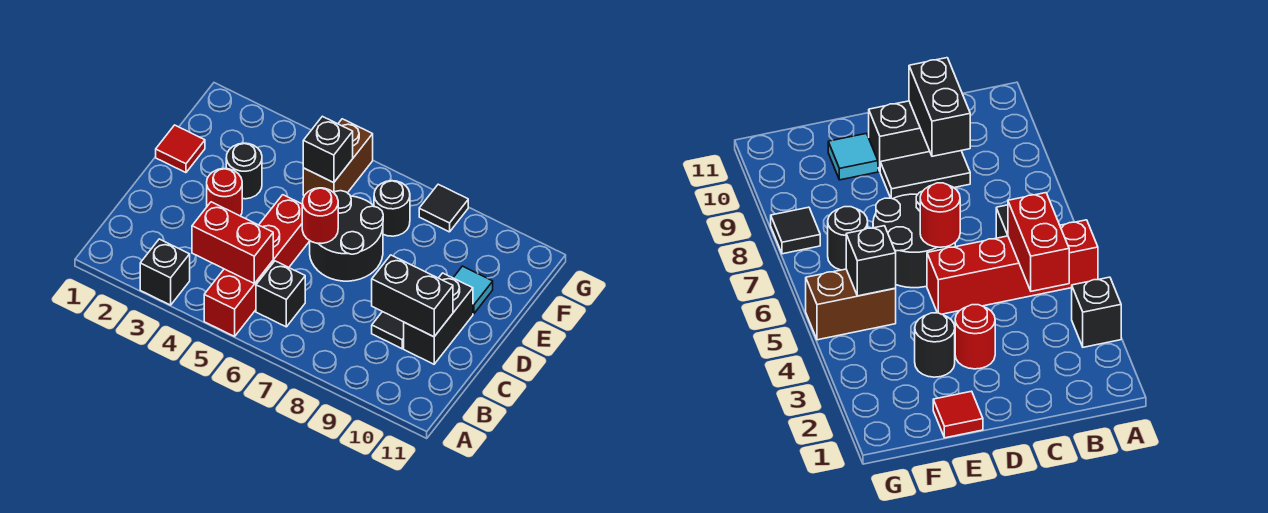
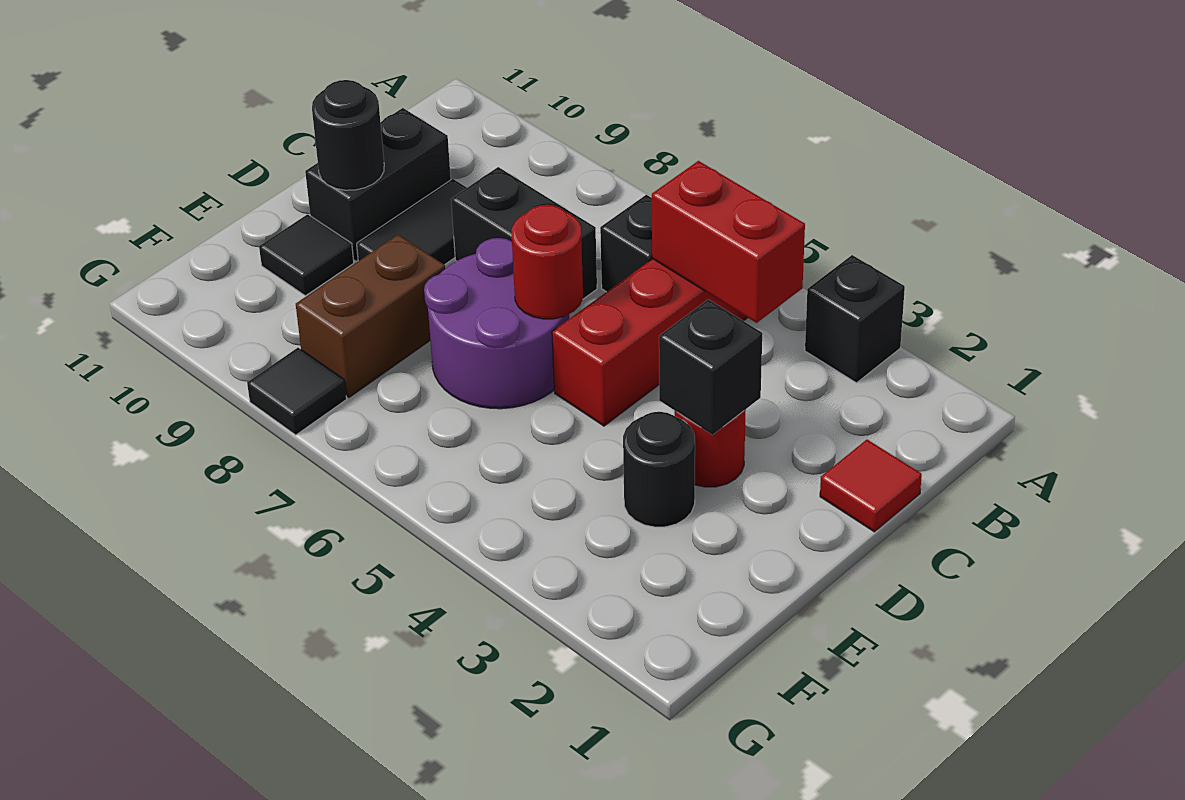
black brick C9:C10 level 2 -> black brick C7:C8 level 1
black round brick D6:E7 level 1 -> purple round brick D6:E7 level 1
red tile E1 level 1 -> red tile C1 level 1
cyan tile E10 level 1 -> black tile E10 level 1
brown brick F5:G5 level 1 -> brown brick E8:F8 level 1
black brick F5 level 2 -> black brick D3 level 2
black round brick F7 level 1 -> black round brick D10 level 2

